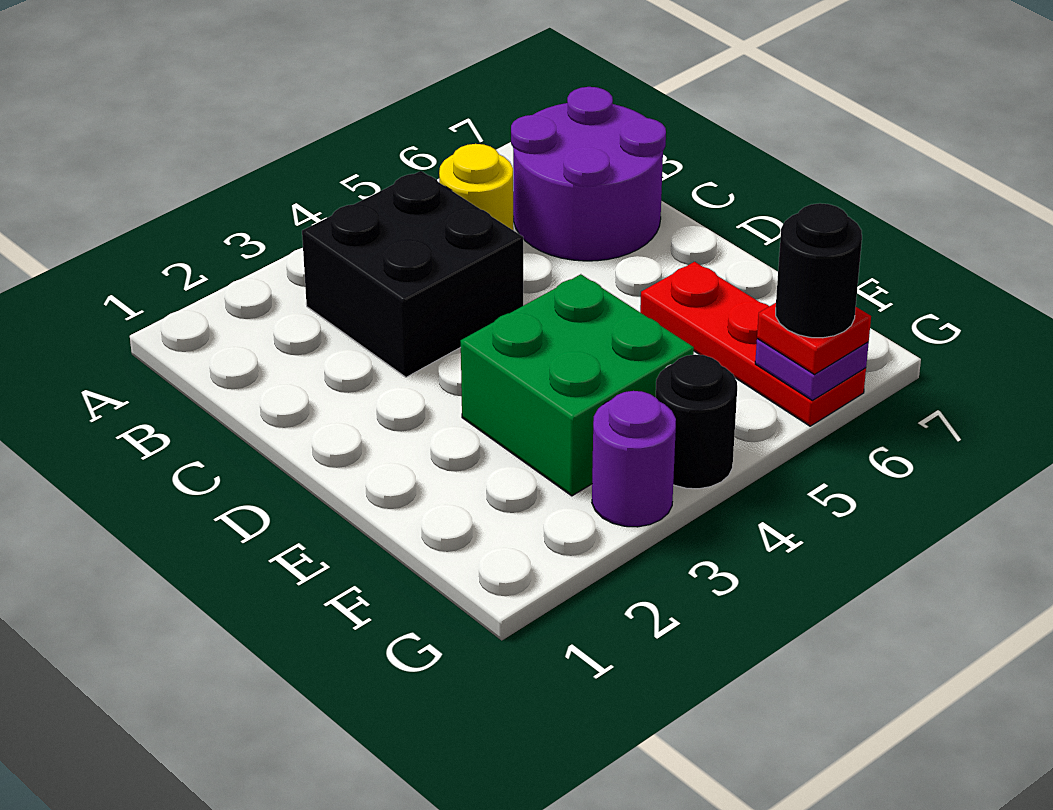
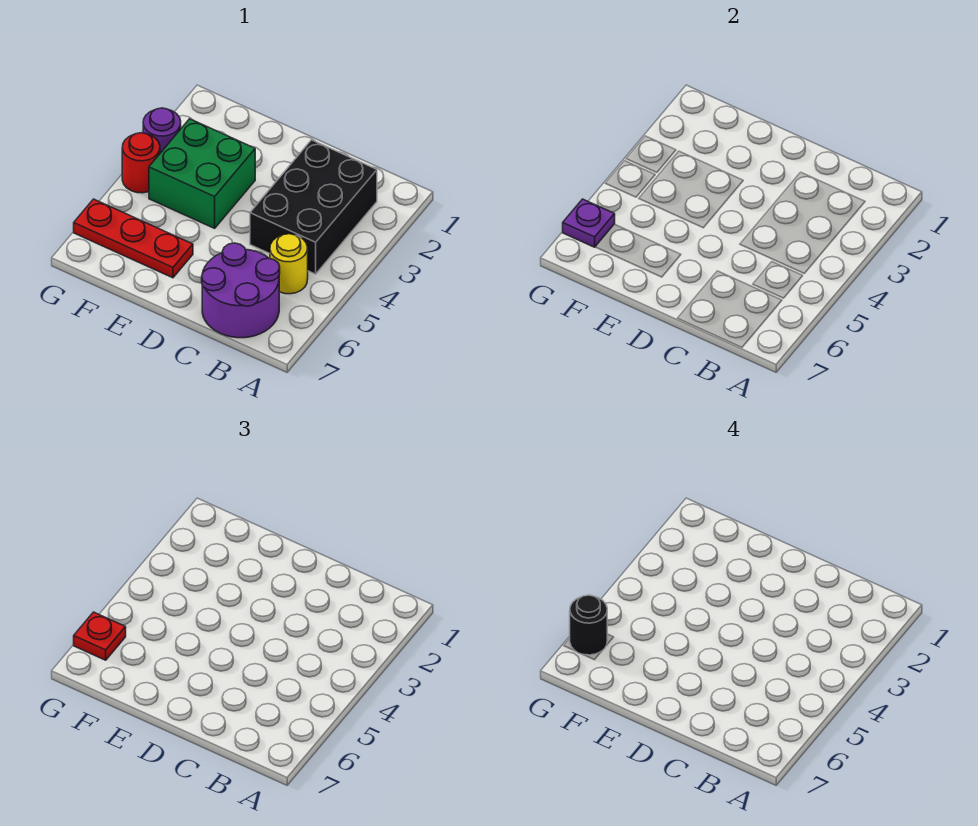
black brick B3:C4 level 1 -> black brick B2:C4 level 1
black round brick G4 level 1 -> red round brick G4 level 1

